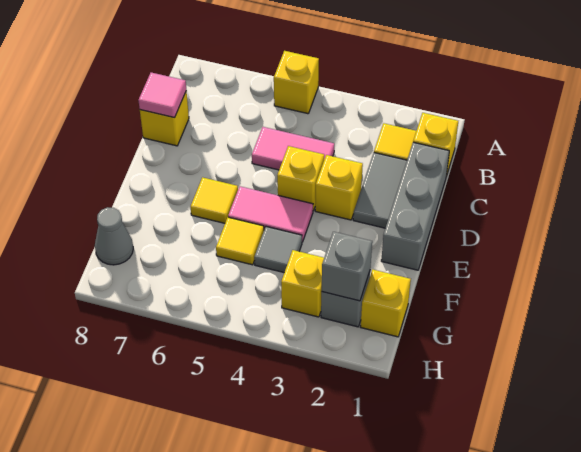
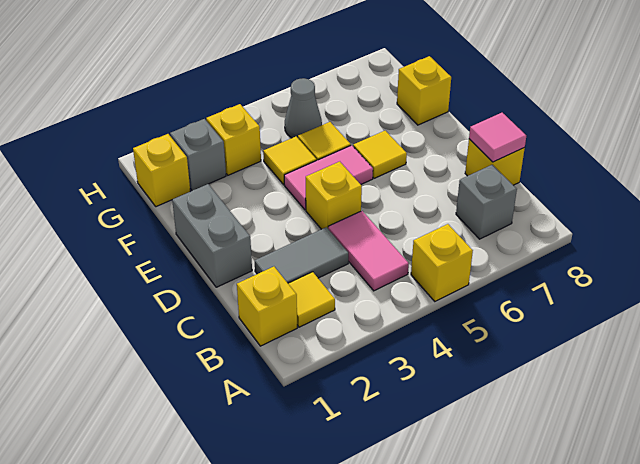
grey brick C1:E1 level 1 -> grey brick D1:E1 level 1
grey tile C2:D2 level 1 -> grey tile C2:C3 level 1
pink tile C4:C5 level 1 -> pink tile B4:C4 level 1
yellow brick D3 level 1 -> yellow brick F8 level 1
grey tile F4 level 1 -> yellow tile F4 level 1
grey brick G2 level 2 -> grey brick B7 level 1
grey cone G8 level 1 -> grey cone G5 level 1

